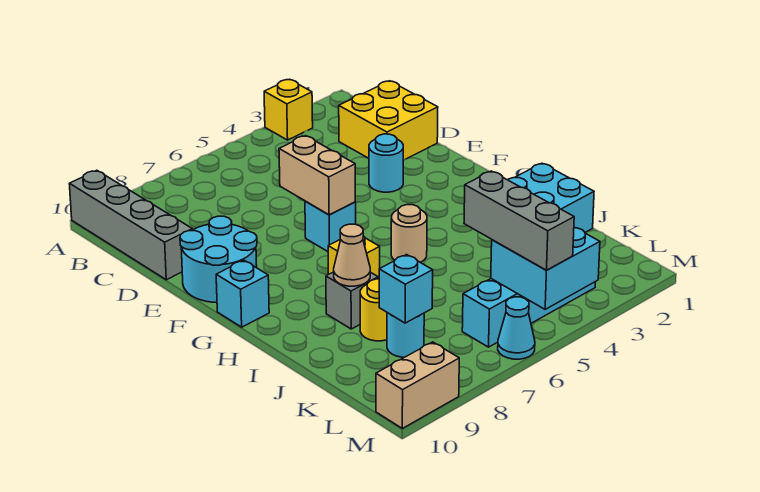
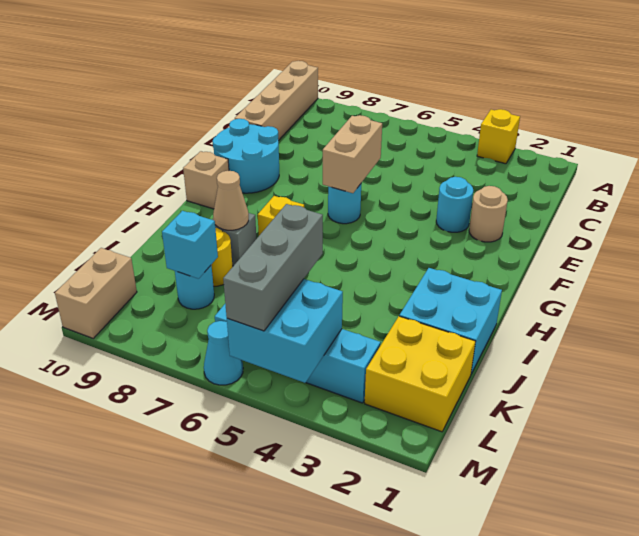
grey brick A10:D10 level 1 -> tan brick A10:D10 level 1
yellow brick C1:D2 level 1 -> yellow brick K1:L2 level 1
cyan brick F6 level 1 -> cyan round brick F6 level 1
cyan brick G10 level 1 -> tan brick G10 level 1
tan round brick H5 level 1 -> tan round brick E2 level 1
tan brick M9:M10 level 1 -> tan brick L10:M10 level 1

